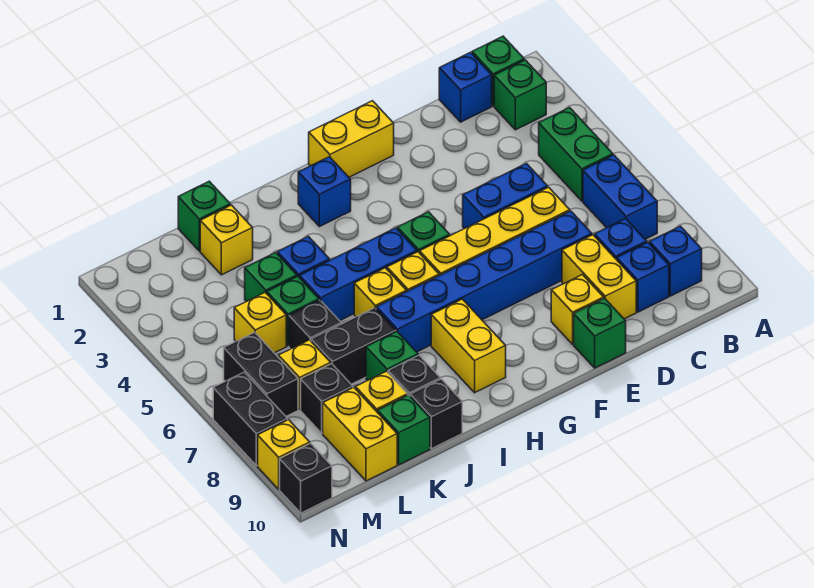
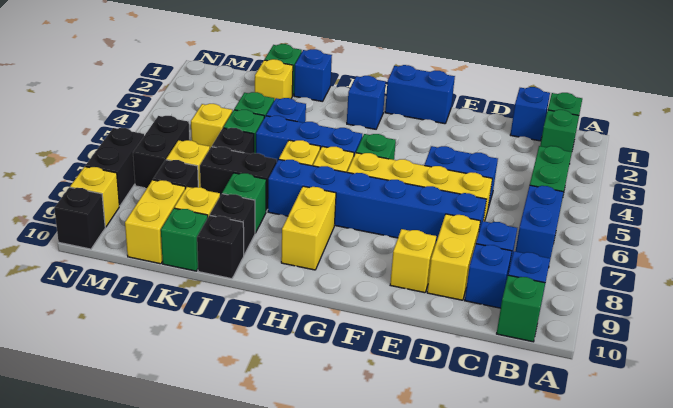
green brick E10 level 1 -> green brick B10 level 1
yellow brick F1:G1 level 1 -> blue brick F1:G1 level 1
none -> blue brick J1 level 1

